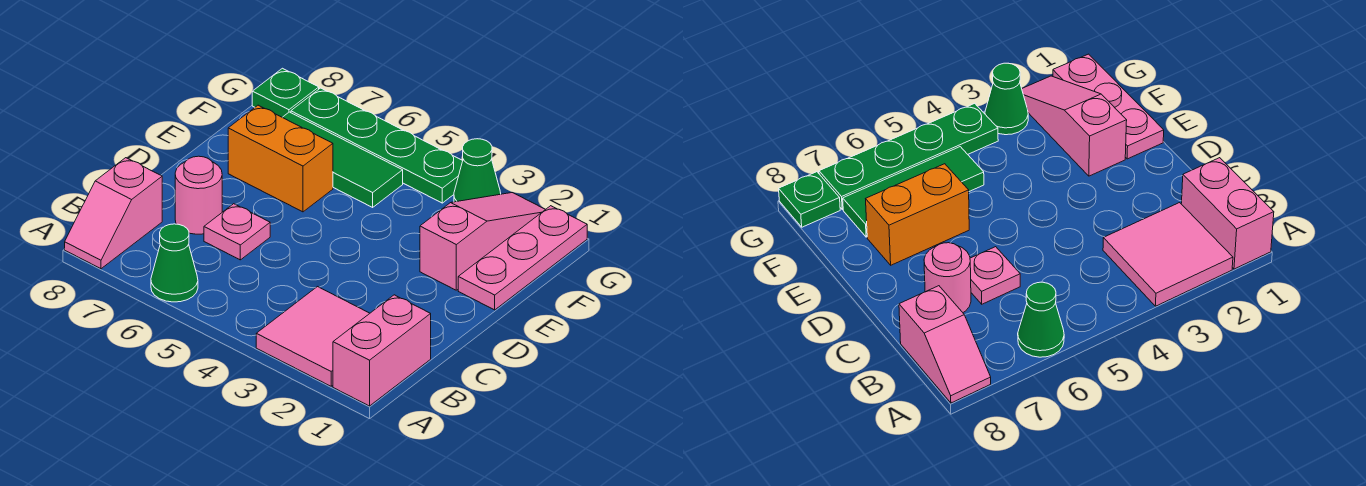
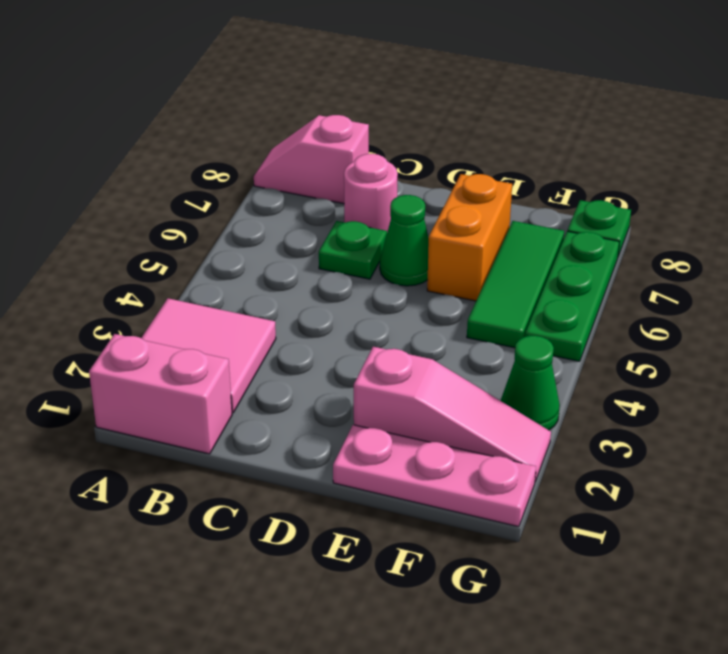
green cone A6 level 1 -> green cone D6 level 1
pink plate C6 level 1 -> green plate C6 level 1
green plate G4:G7 level 1 -> green plate G5:G7 level 1

